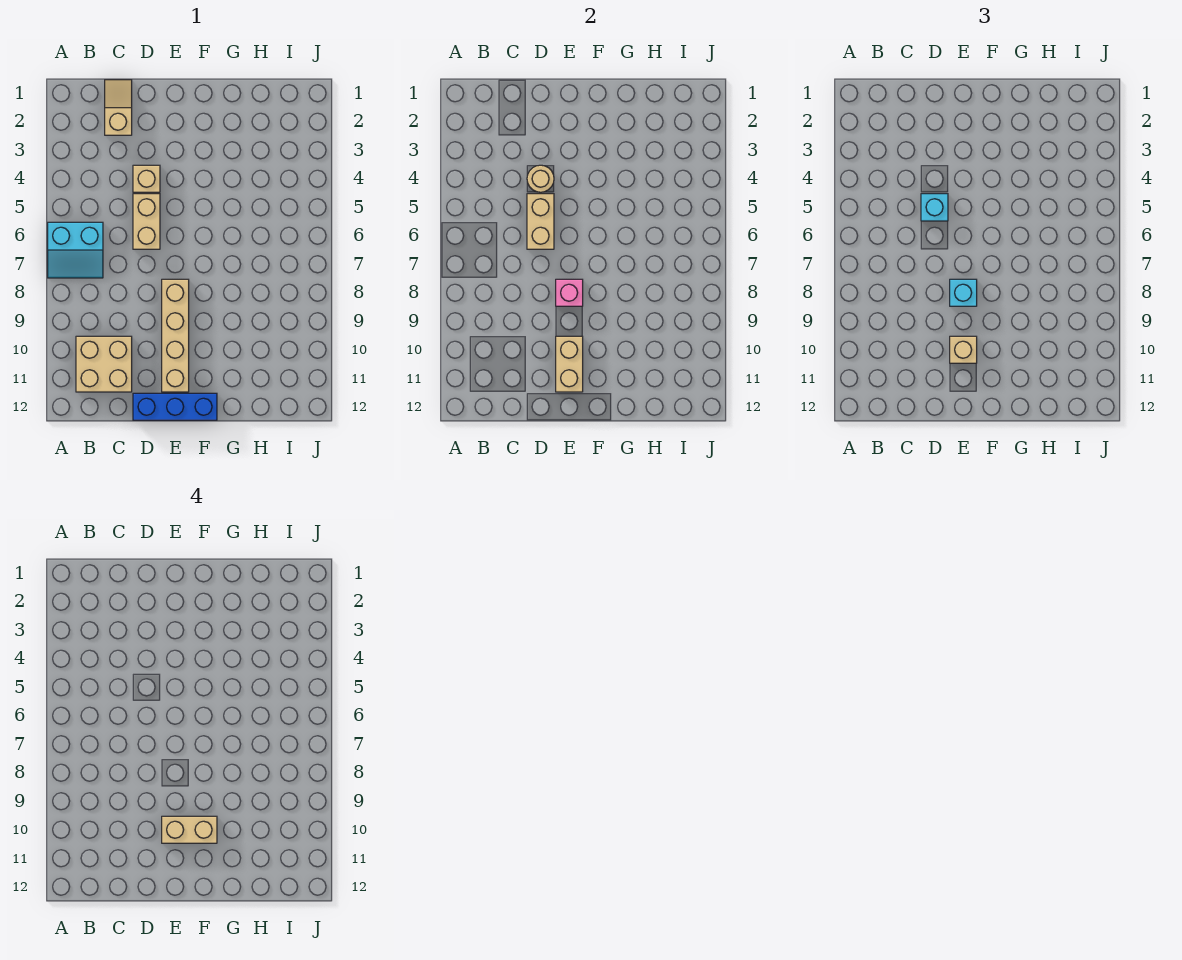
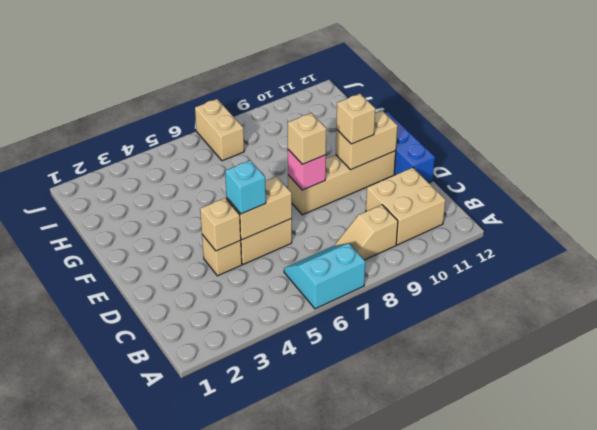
cyan slope A6:B7 level 1 top 6 -> cyan slope A6:B7 level 1 top A
tan slope C1:C2 level 1 top 2 -> tan slope B8:B9 level 1 top 9
tan round brick D4 level 2 -> tan brick D4 level 2
cyan brick E8 level 3 -> tan brick E8 level 3
tan brick E10:F10 level 4 -> tan brick I7:J7 level 1

